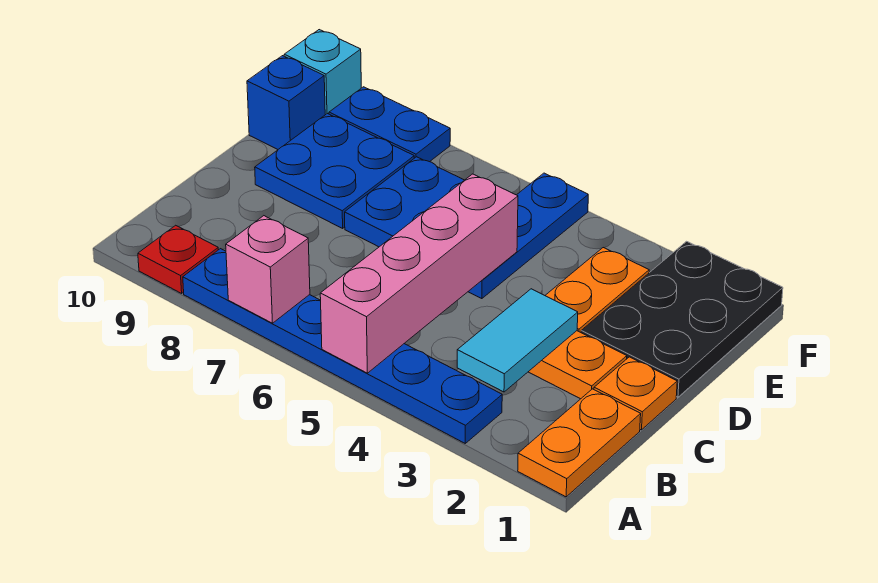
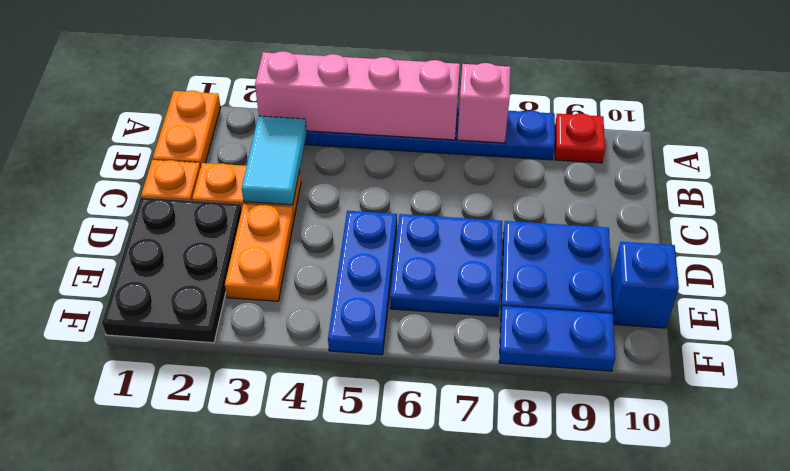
pink brick A5:D5 level 2 -> pink brick A3:A6 level 2
cyan brick F10 level 1 -> none

